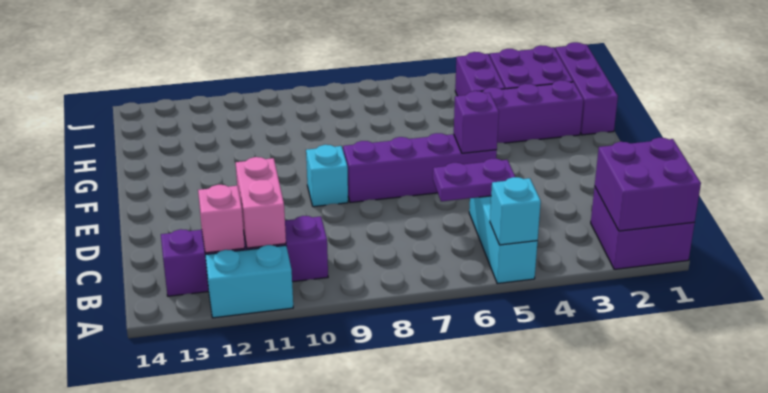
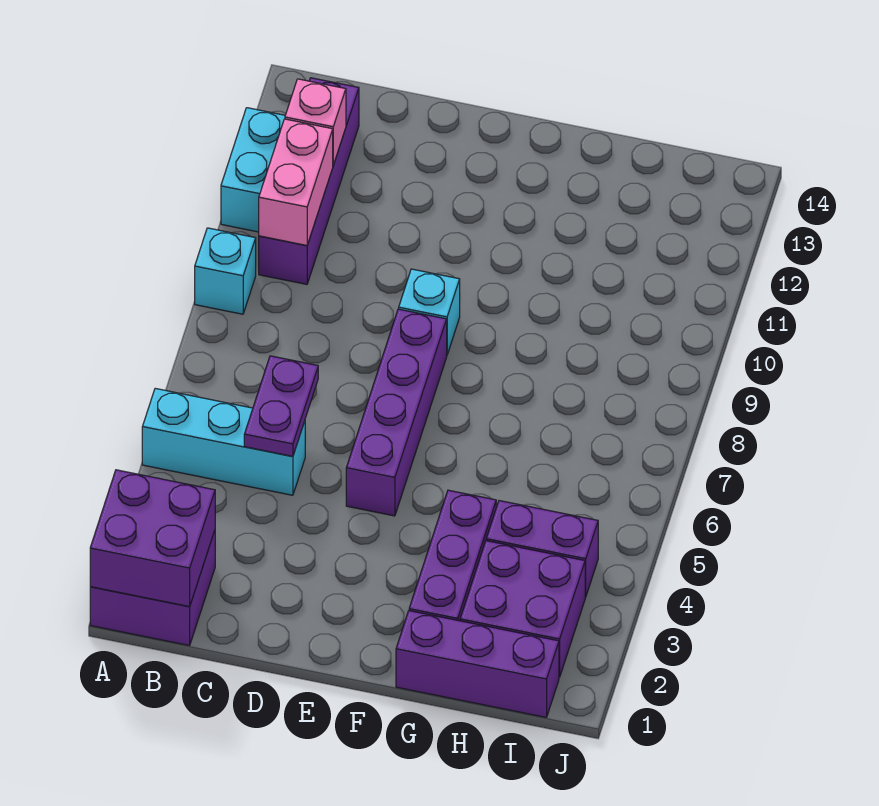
cyan brick A5 level 2 -> cyan brick A9 level 1
pink brick B11:C11 level 2 -> pink brick B10:B11 level 2
purple brick E5 level 2 -> none

